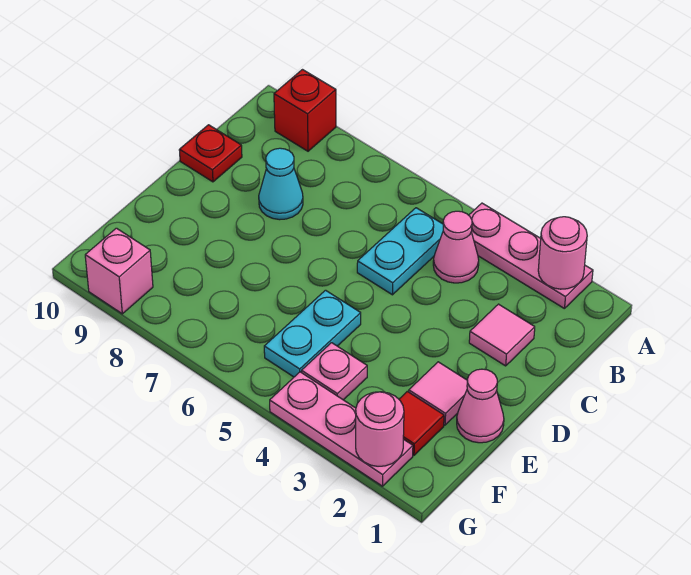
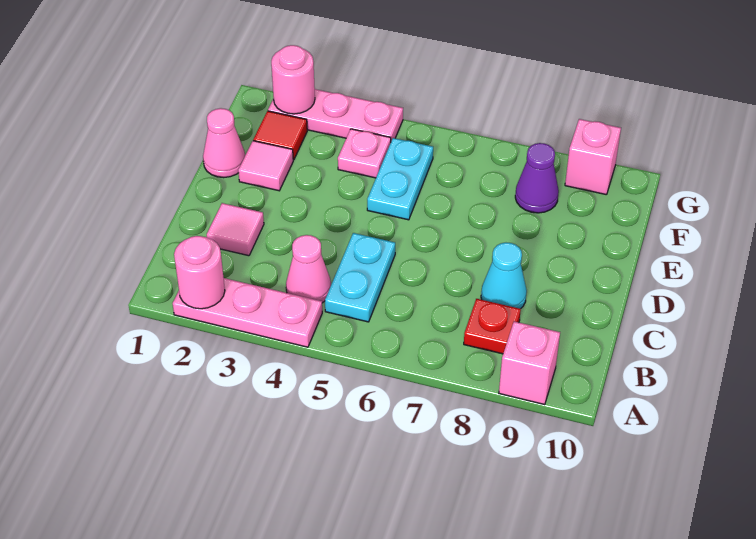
red brick A9 level 1 -> pink brick A9 level 1
red plate C10 level 1 -> red plate B8 level 1
none -> purple cone F8 level 1

